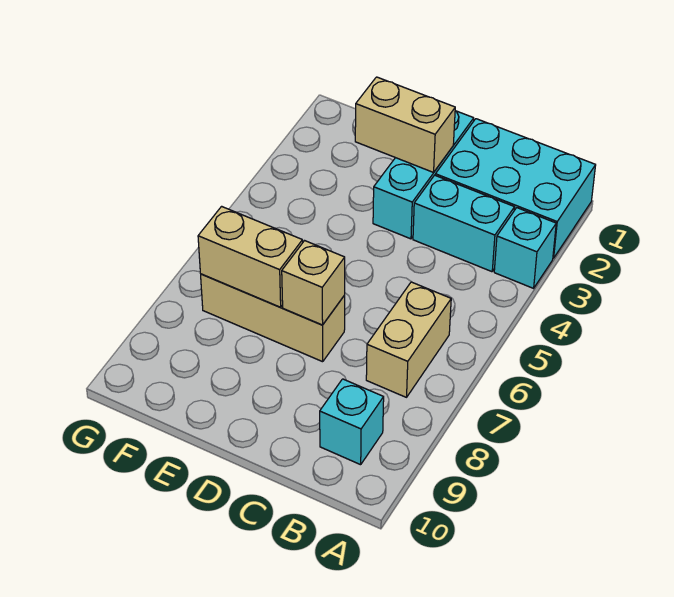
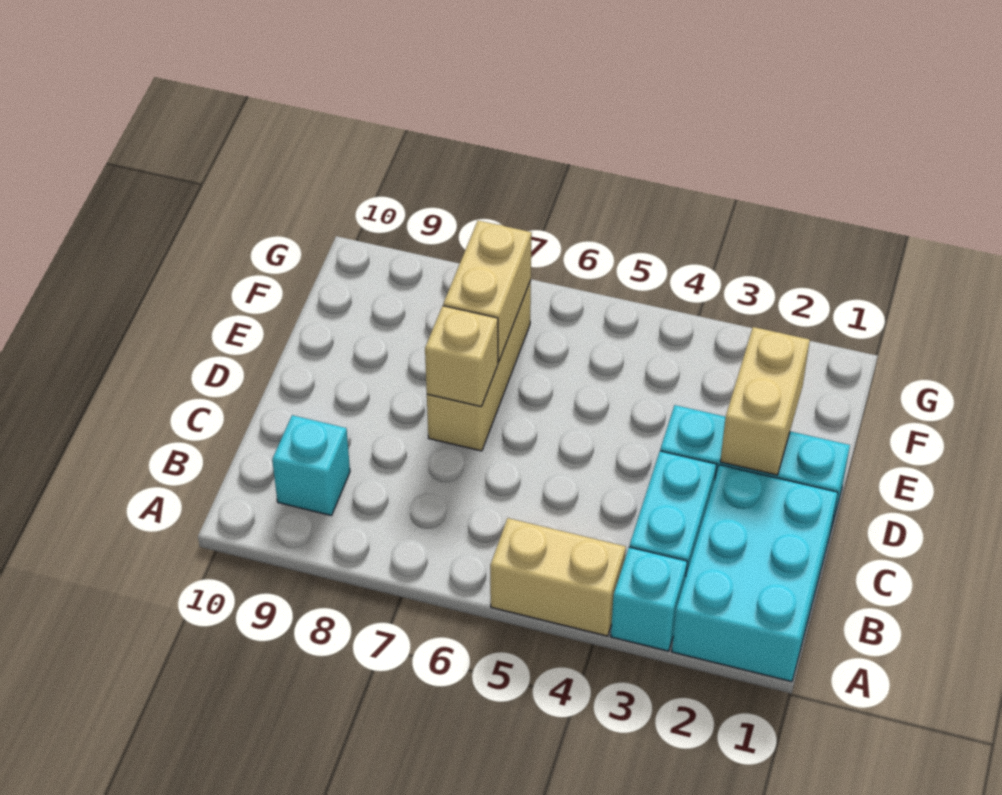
tan brick B6:B7 level 1 -> tan brick A4:A5 level 1

